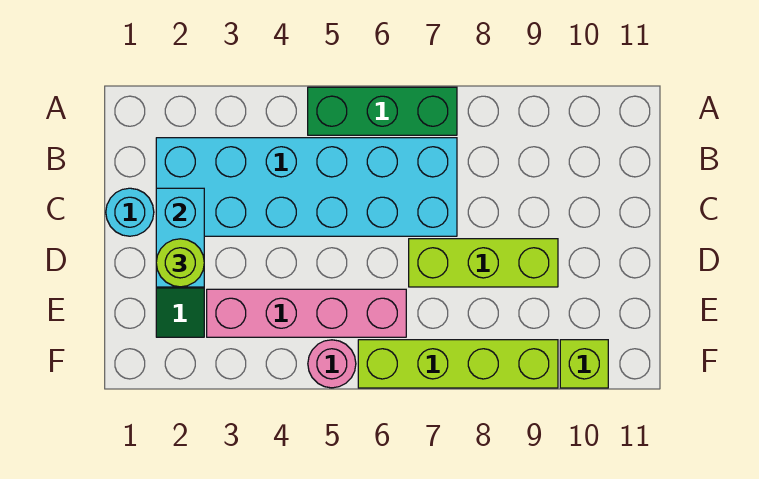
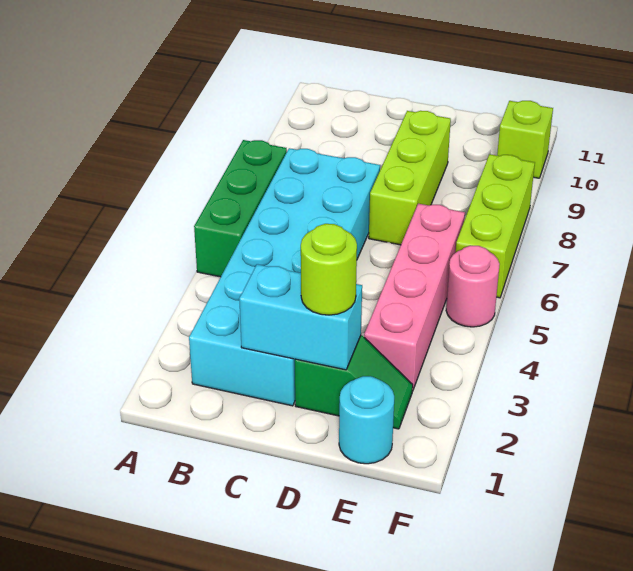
cyan round brick C1 level 1 -> cyan round brick E1 level 1
lime brick F6:F9 level 1 -> lime brick F6:F8 level 1

